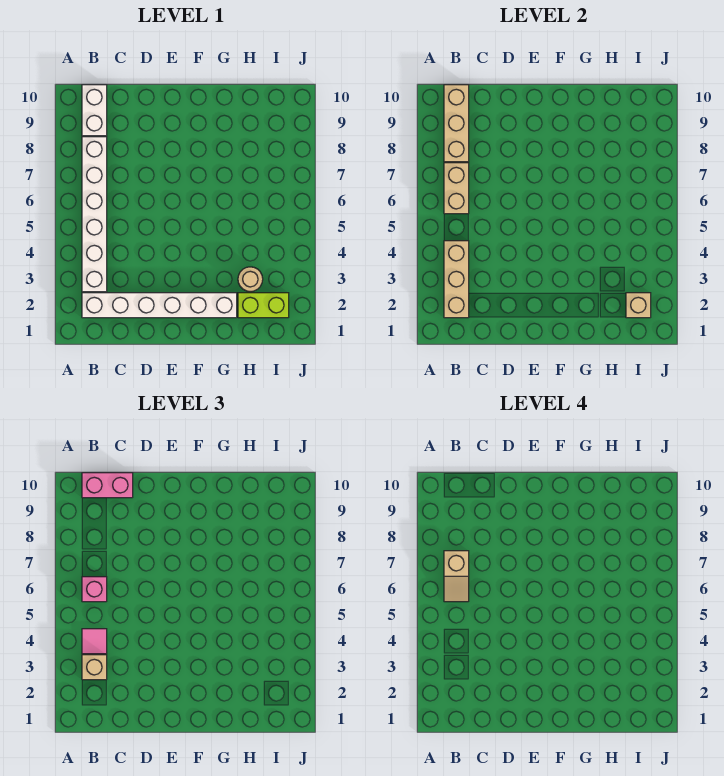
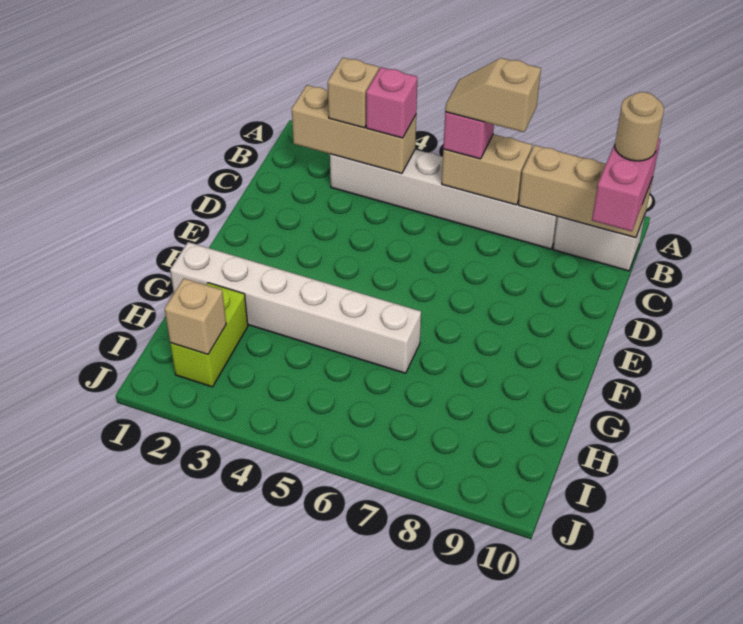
white brick B2:G2 level 1 -> white brick G1:G6 level 1
pink tile B4 level 3 -> pink brick B4 level 3
tan round brick H3 level 1 -> tan round brick B10 level 4

